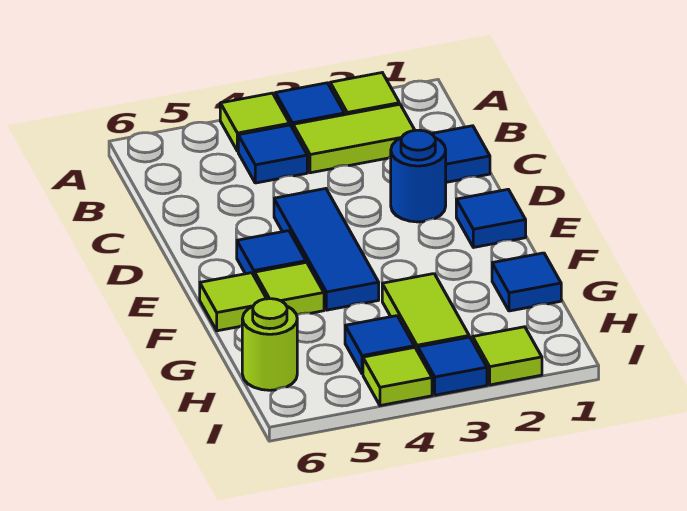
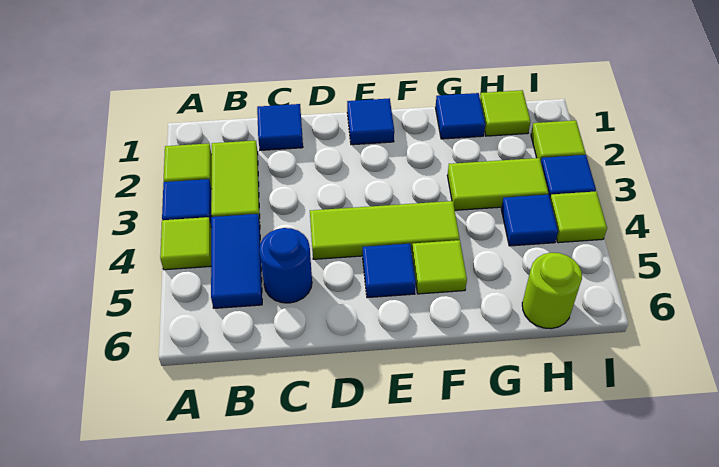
blue tile B4 level 1 -> blue tile B4:B5 level 1
blue round brick D2 level 1 -> blue round brick C5 level 1
blue tile D4:F4 level 1 -> lime tile D4:F4 level 1
lime tile F6 level 1 -> lime tile H1 level 1

